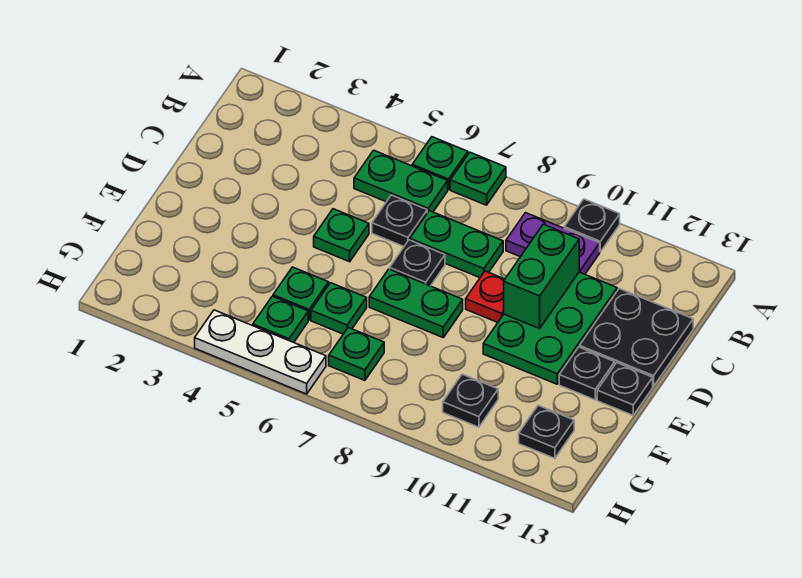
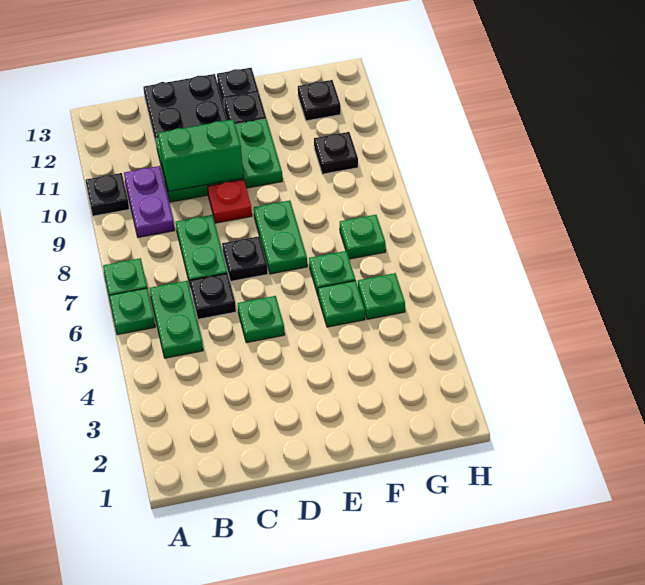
white plate H4:H6 level 1 -> none

